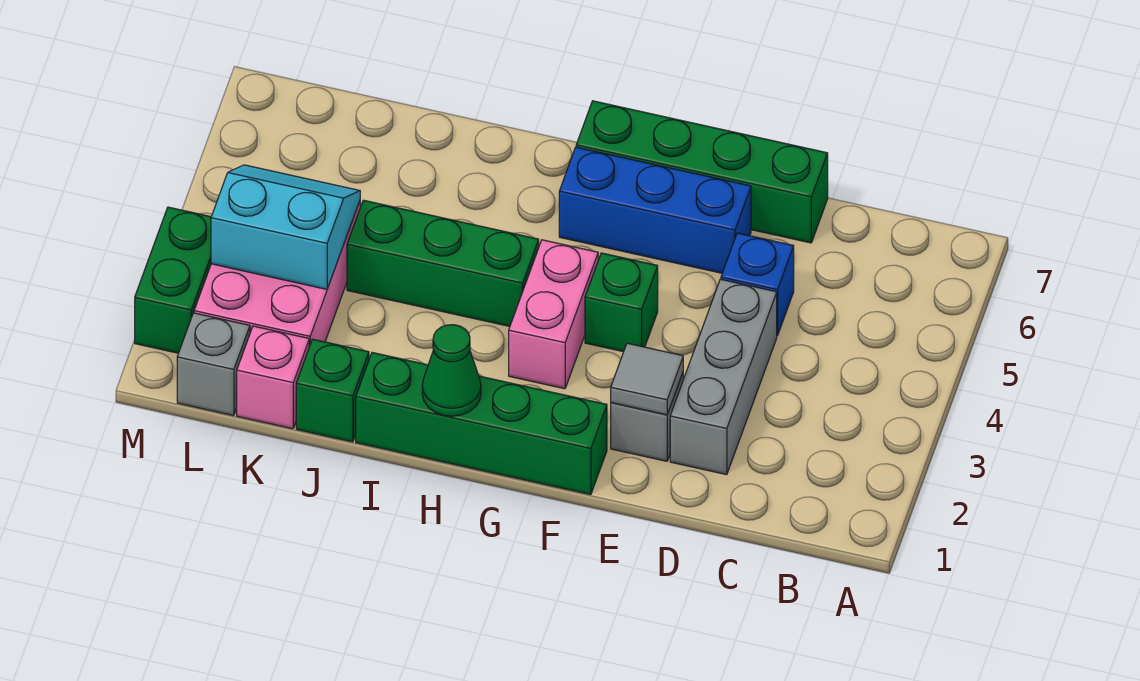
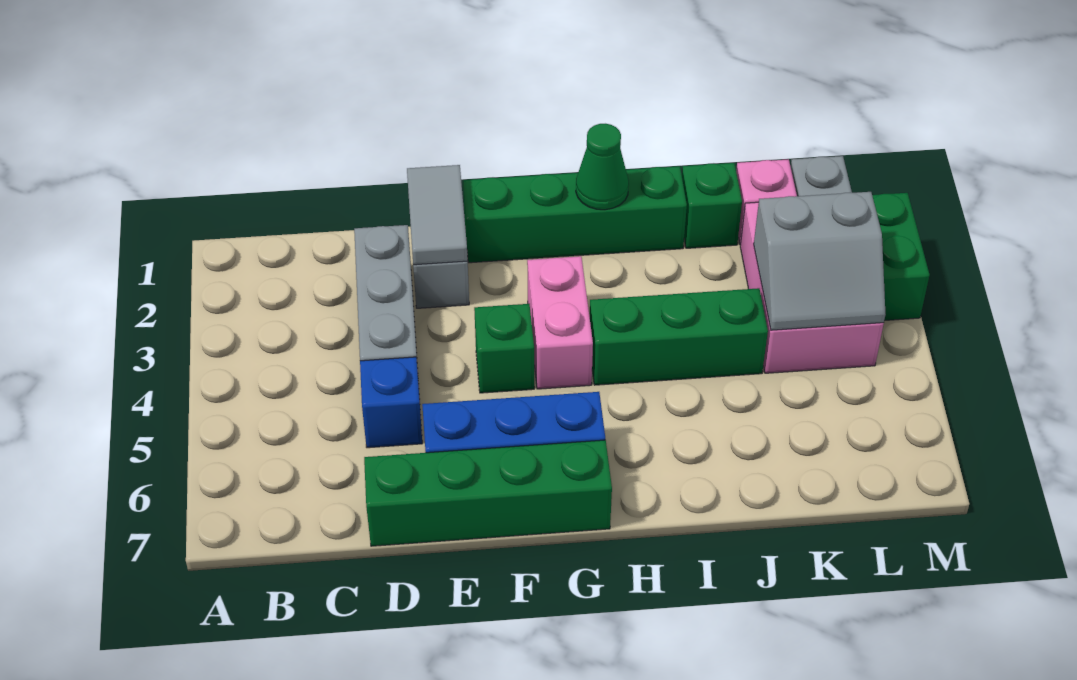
grey tile E2 level 2 -> grey tile E1:E2 level 2
cyan slope K3:L4 level 2 top 3 -> grey slope K3:L4 level 2 top 3

